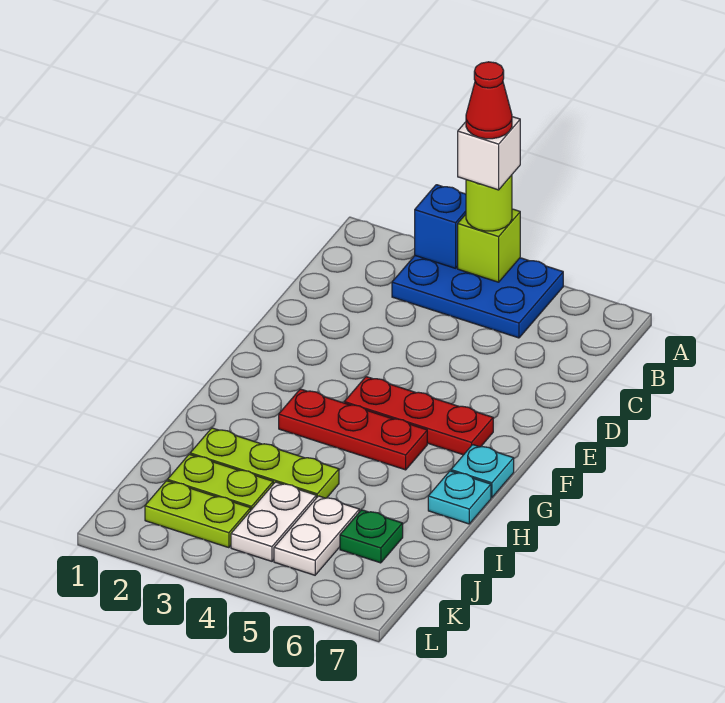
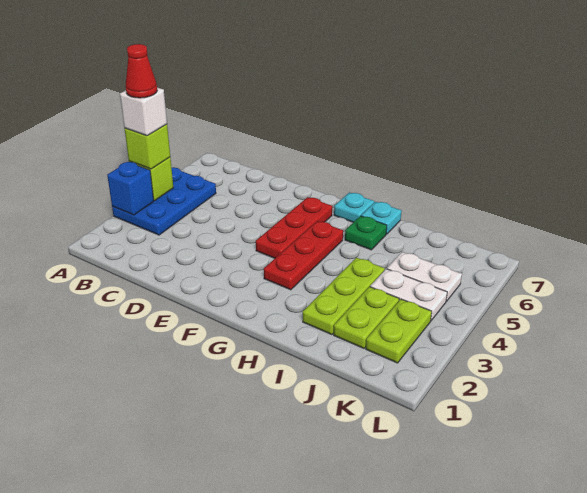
lime round brick A4 level 3 -> lime brick A4 level 3
green plate J6 level 1 -> green plate H6 level 1

